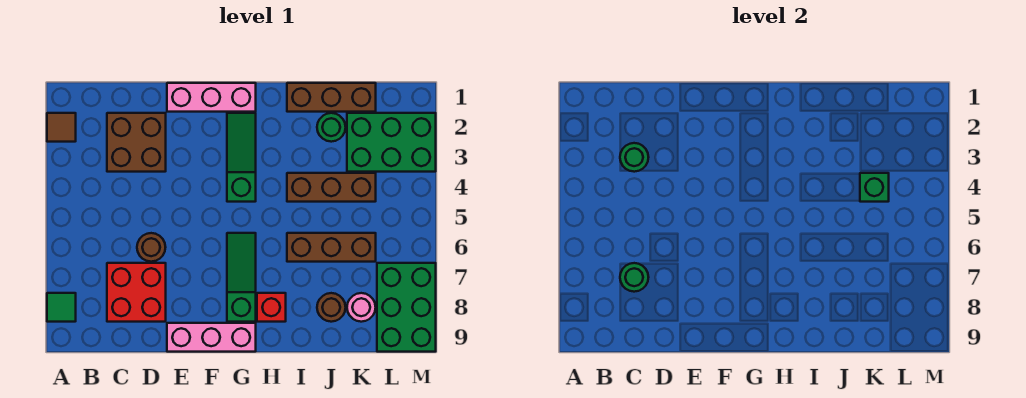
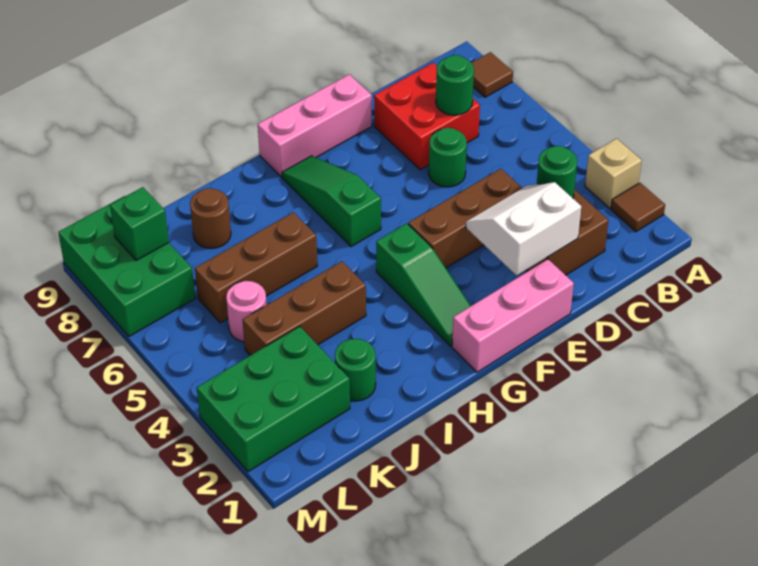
none -> tan brick A3 level 1
green tile A8 level 1 -> brown tile A8 level 1
none -> white slope D2:E3 level 2 top 2
brown round brick D6 level 1 -> green round brick D6 level 1
green slope G6:G8 level 1 top 8 -> green slope G6:G8 level 1 top 6
red brick H8 level 1 -> none
brown brick I1:K1 level 1 -> brown brick D4:F4 level 1
green brick K4 level 2 -> green brick L8 level 2
pink round brick K8 level 1 -> pink round brick K5 level 1

